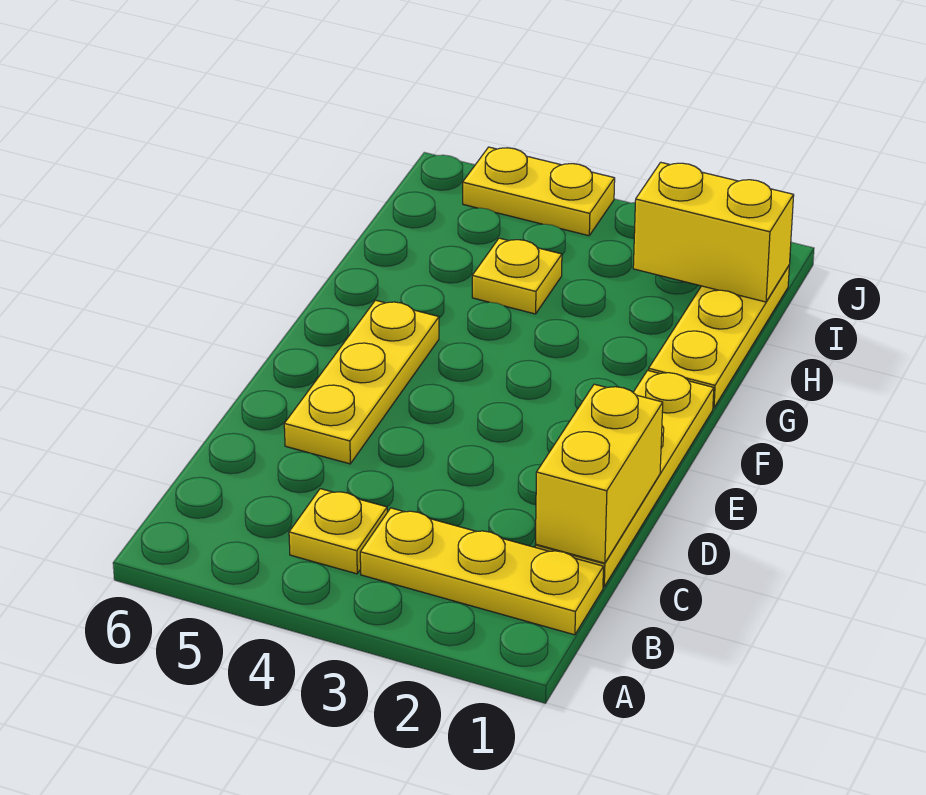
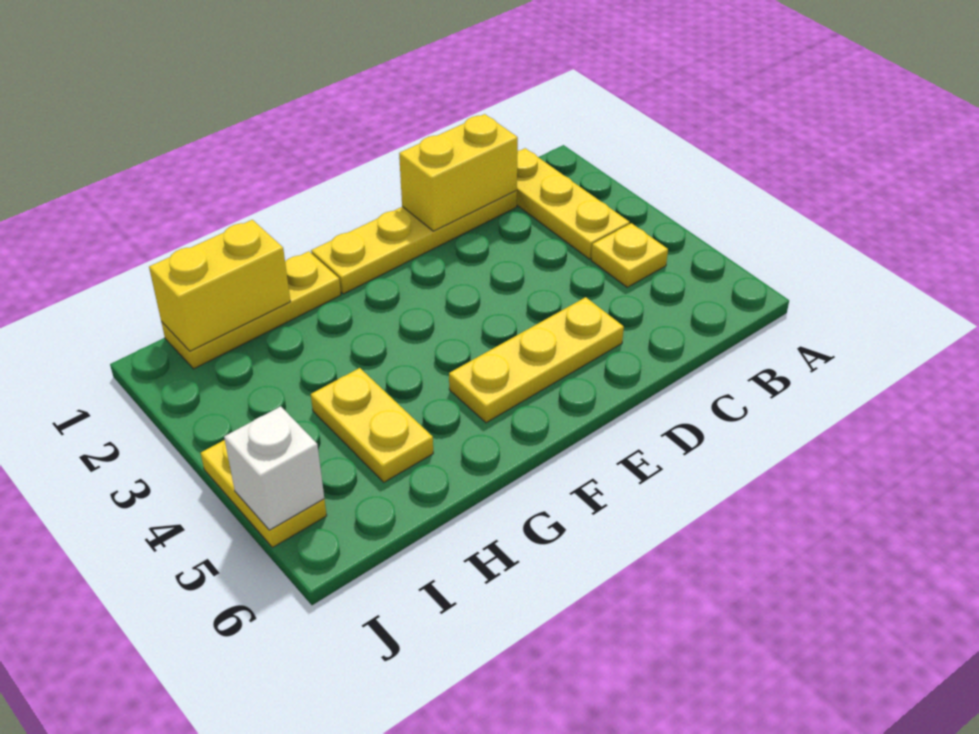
yellow plate H4 level 1 -> yellow plate H4:H5 level 1
yellow brick I1:I2 level 2 -> yellow brick H1:I1 level 2
none -> white brick J5 level 2

